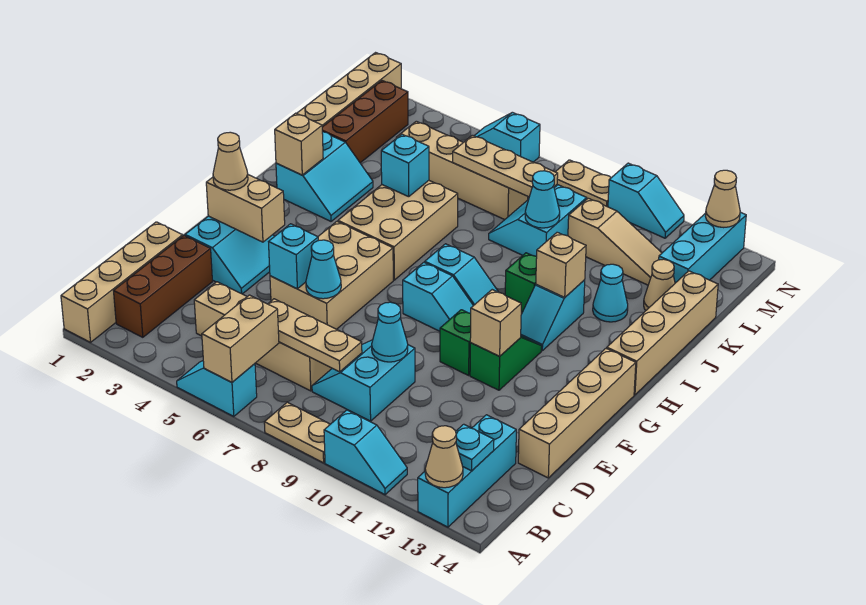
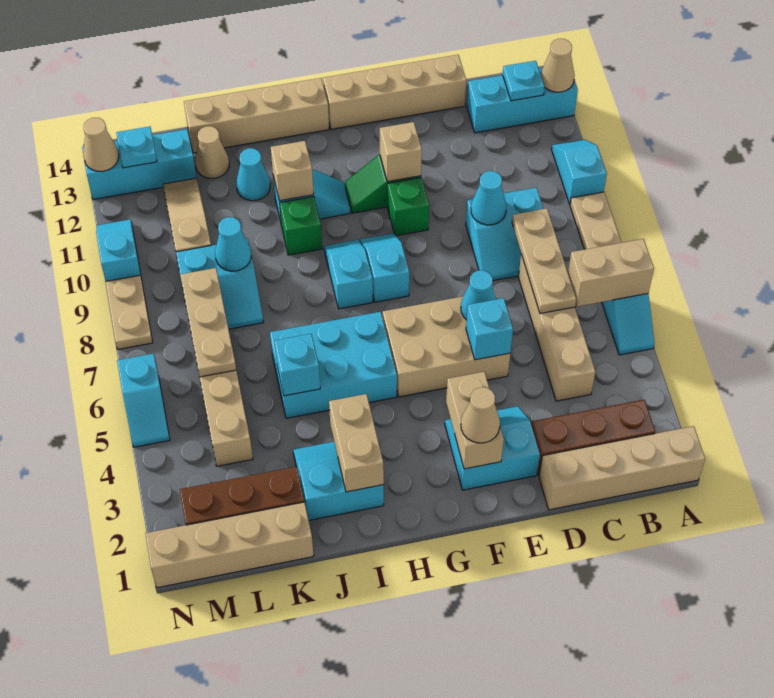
tan brick H5:J6 level 1 -> cyan brick H5:J6 level 1
tan brick I2 level 2 -> tan brick I2:I3 level 2
none -> cyan plate M13 level 2

